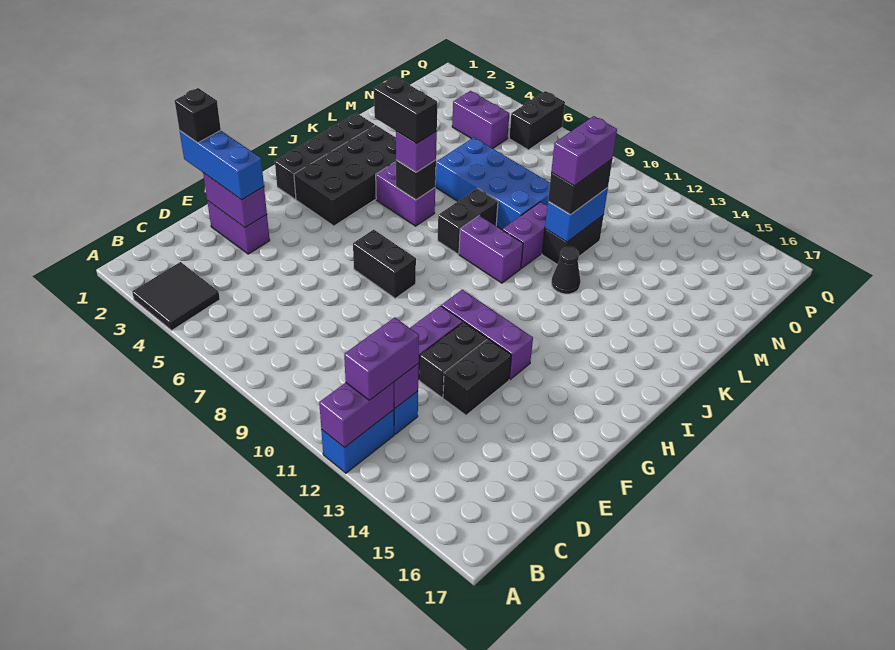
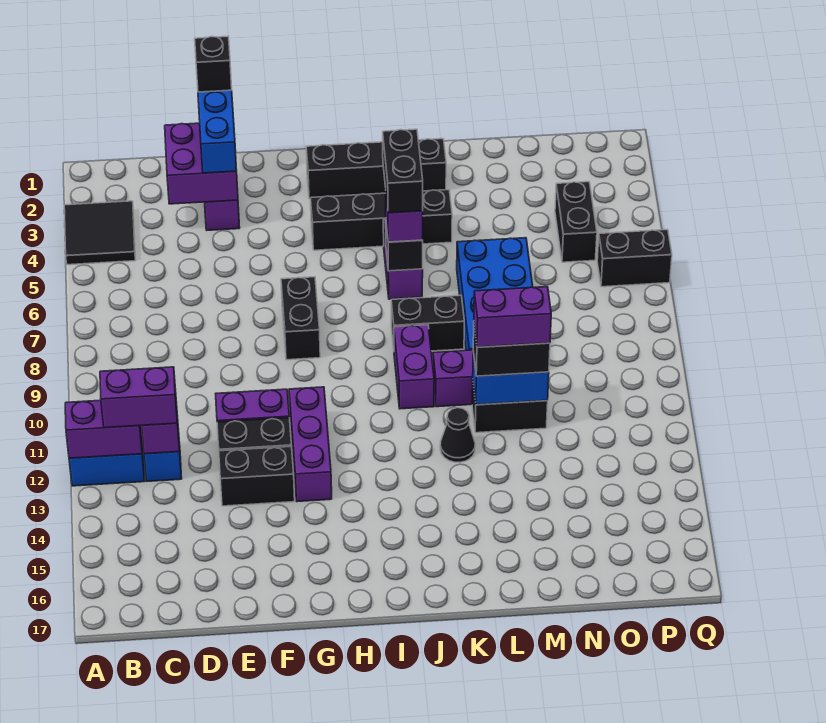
purple brick E2:E3 level 2 -> purple brick D2:E3 level 2
black brick H3:K4 level 1 -> black brick H4:K4 level 1
purple brick O4:O5 level 1 -> black brick O4:O5 level 1

